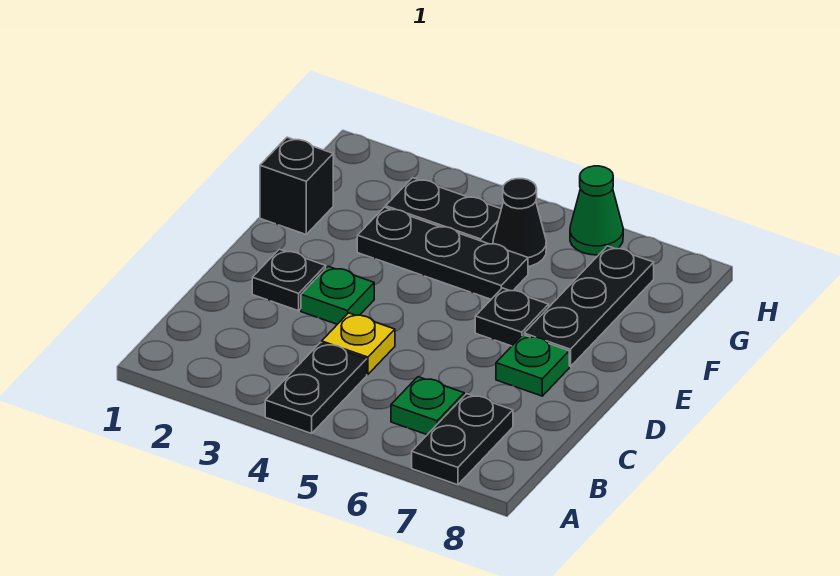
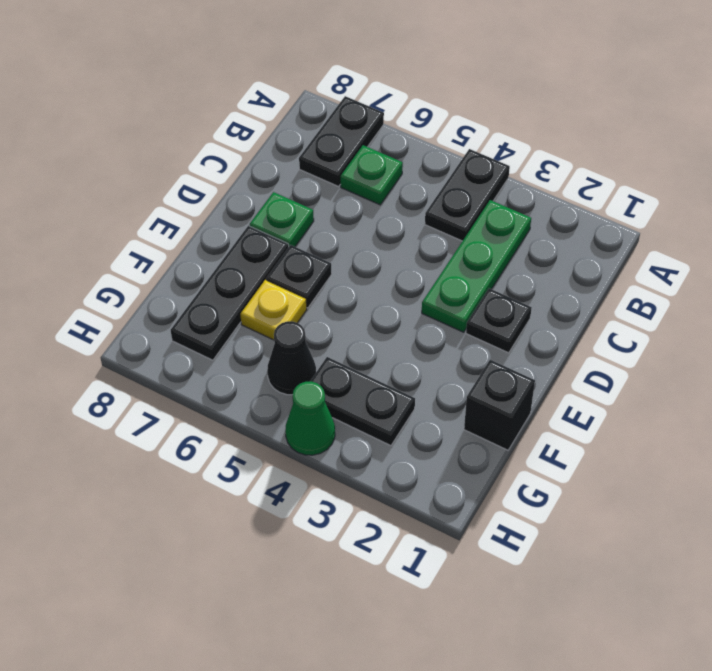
yellow plate C4 level 1 -> yellow plate F6 level 1
green plate D3 level 1 -> green plate B3:D3 level 1
black plate F3:F5 level 1 -> none
green cone H6 level 1 -> green cone H4 level 1

